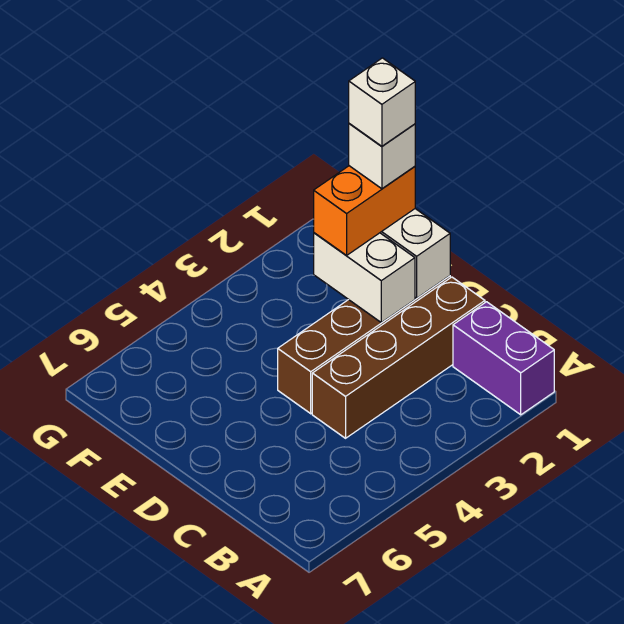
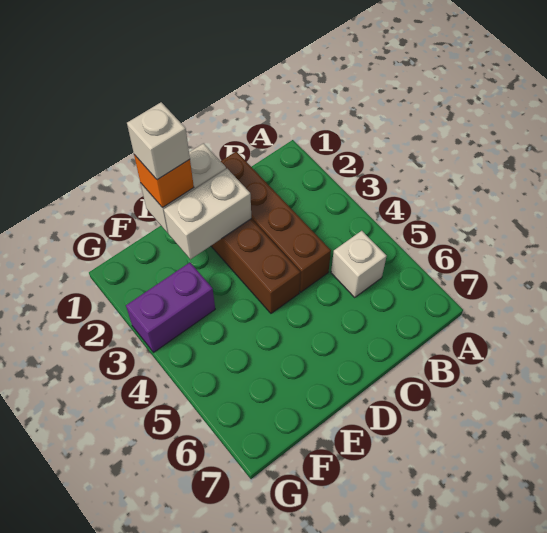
purple brick A1:B1 level 1 -> purple brick F3:G3 level 1
orange brick E1:E2 level 3 -> orange brick E1 level 3
white brick E1 level 5 -> white brick B5 level 1

